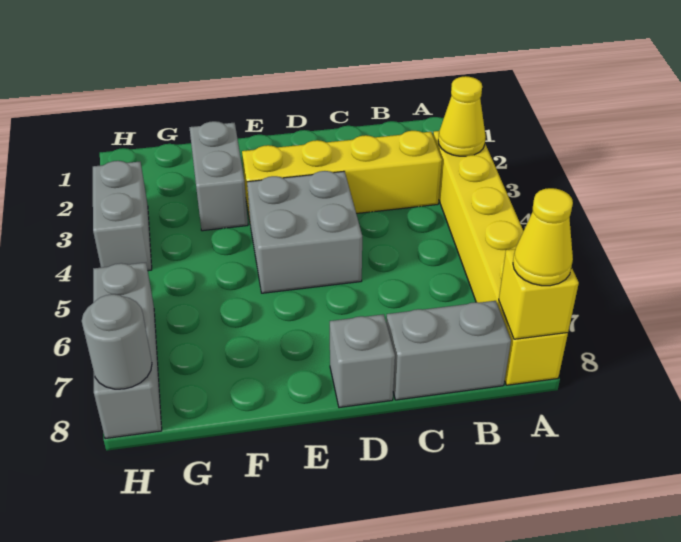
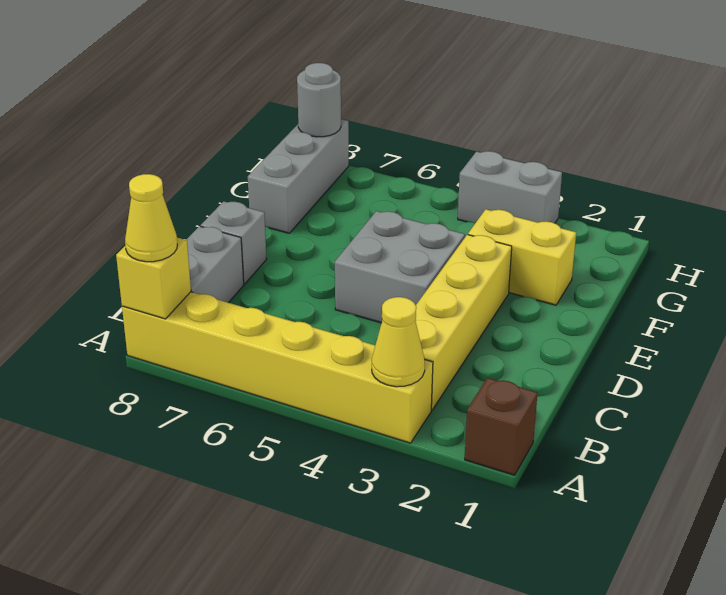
none -> brown brick A1 level 1
grey brick F2:F3 level 1 -> yellow brick F2:F3 level 1
grey brick H6:H8 level 1 -> grey brick F8:H8 level 1

